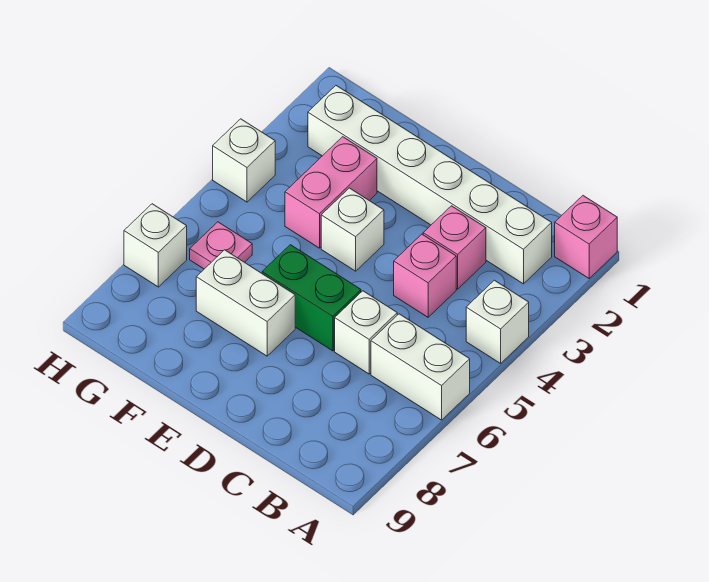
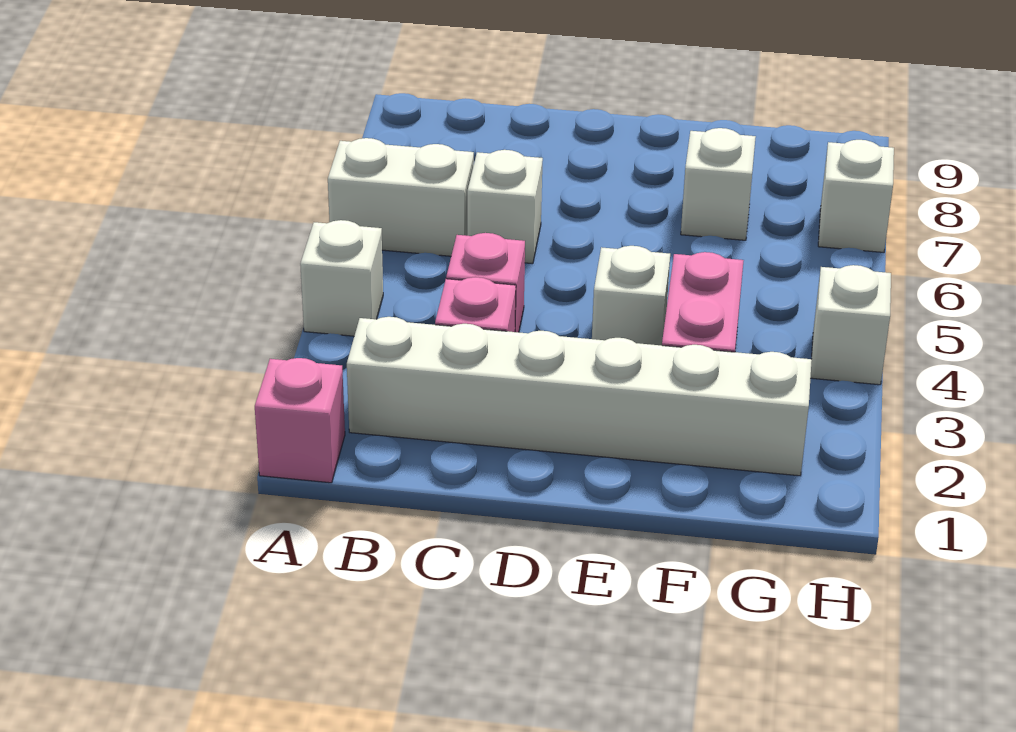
green brick D6:E6 level 1 -> none
white brick E7:F7 level 1 -> white brick F7 level 1
pink plate G6 level 1 -> none

